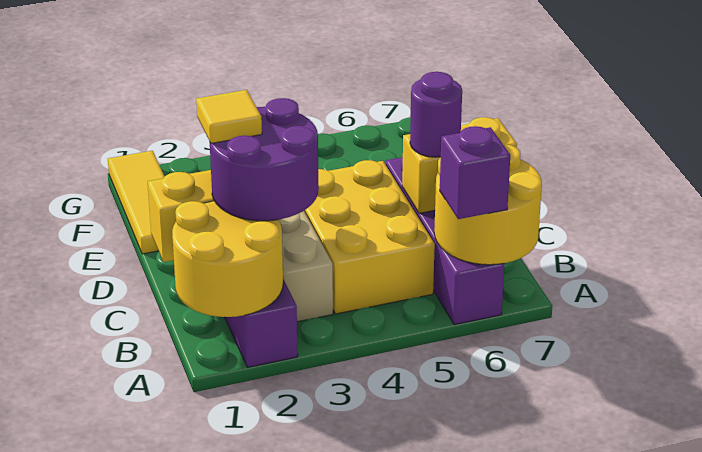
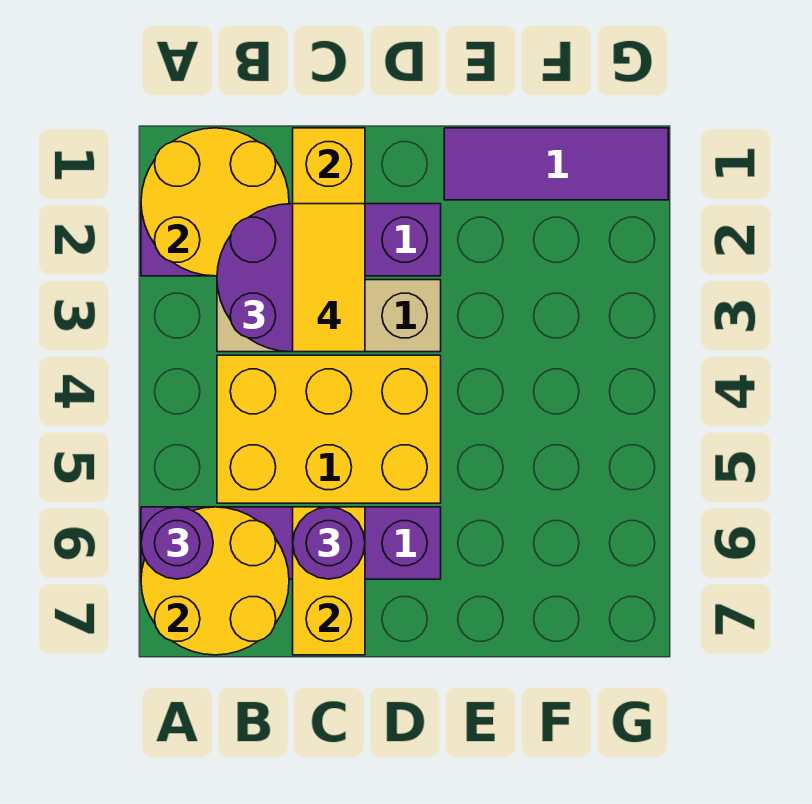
purple brick A6 level 3 -> purple round brick A6 level 3
yellow tile C2 level 4 -> yellow tile C2:C3 level 4
yellow tile E1:G1 level 1 -> purple tile E1:G1 level 1

